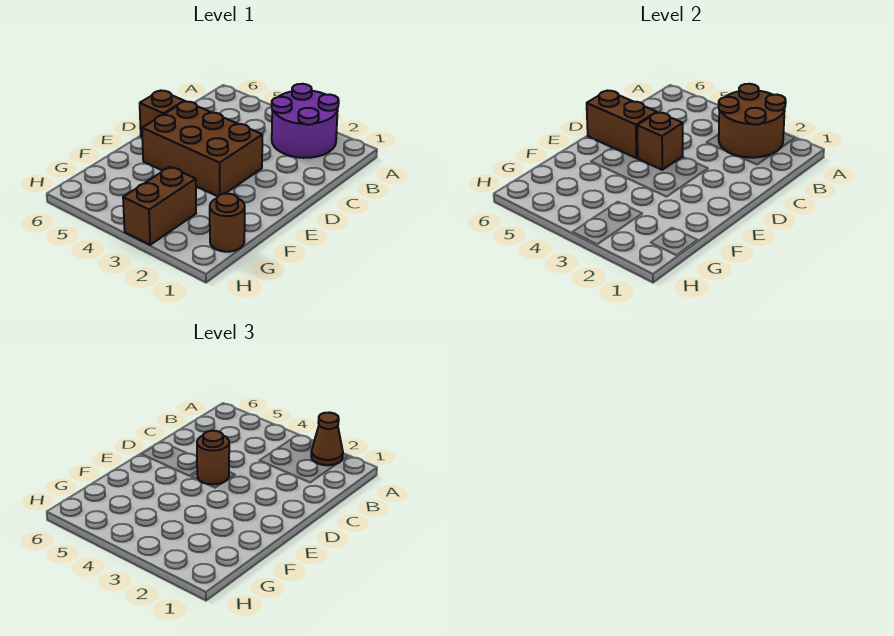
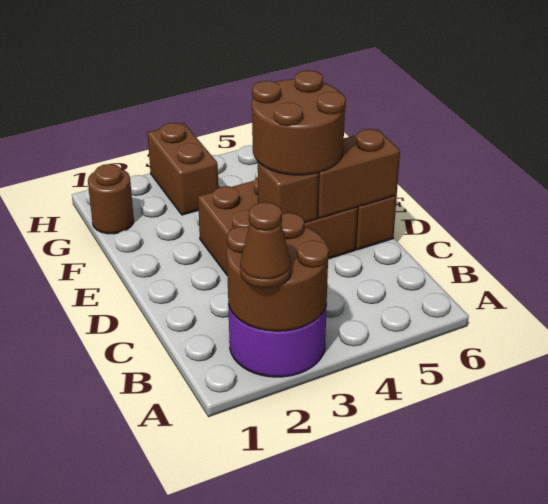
brown round brick D4 level 3 -> brown round brick D4:E5 level 3

